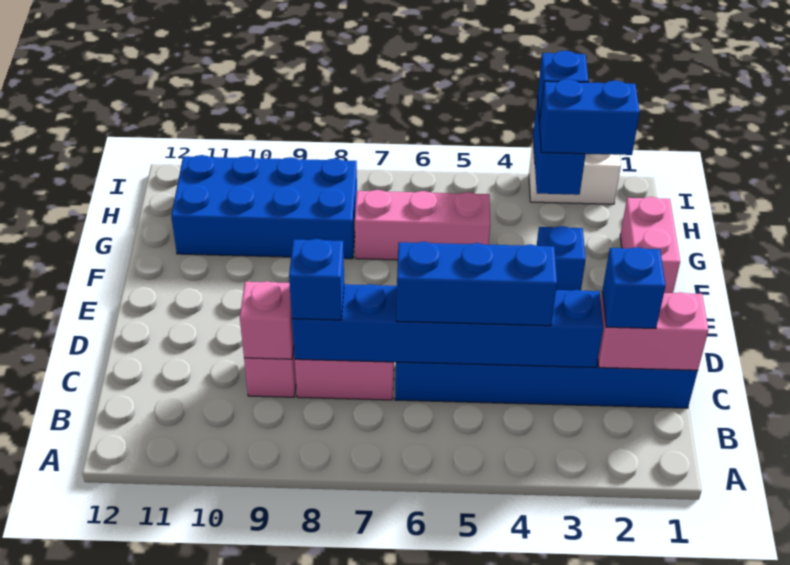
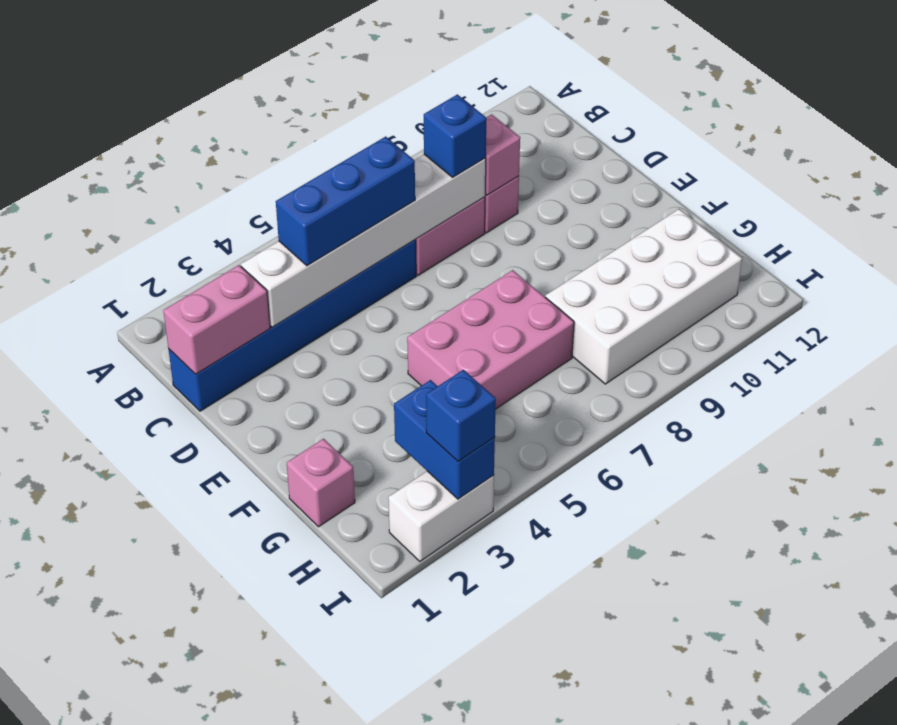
blue brick C2 level 3 -> none
blue brick C3:C8 level 2 -> white brick C3:C8 level 2
pink brick F1:G1 level 1 -> pink brick G1 level 1
blue brick F3 level 1 -> none
pink brick G5:G7 level 1 -> pink brick F5:G7 level 1
blue brick G8:H11 level 1 -> white brick G8:H11 level 1
blue brick H2:H3 level 3 -> none

